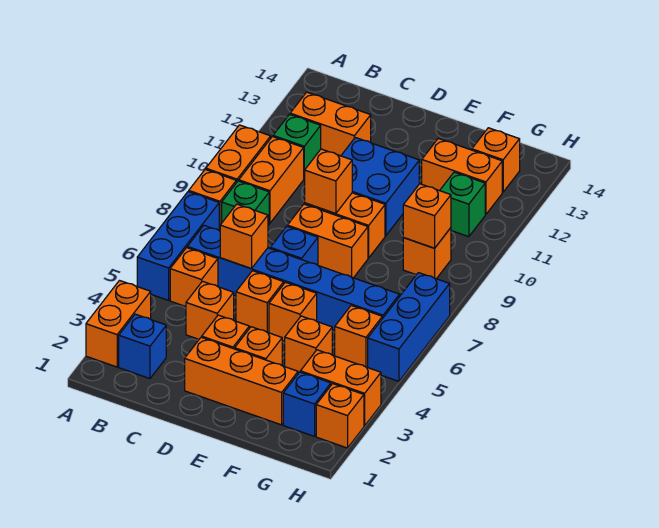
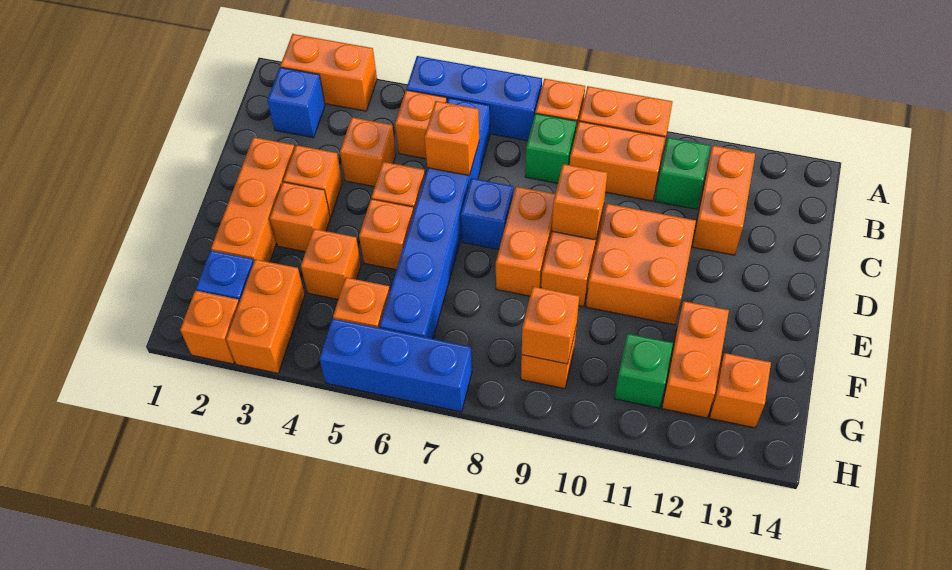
blue brick D10:E11 level 1 -> orange brick D10:E11 level 1

